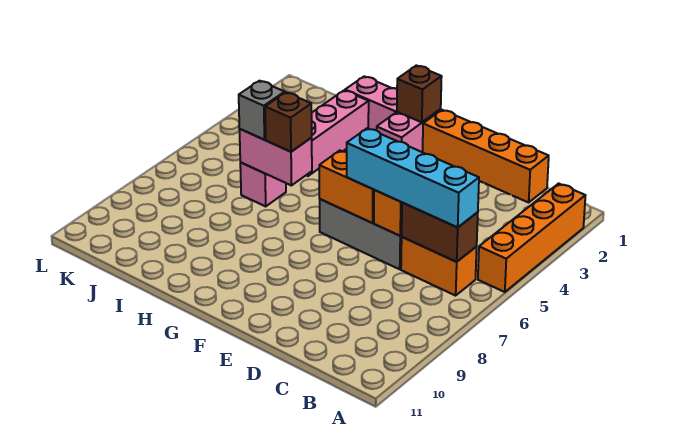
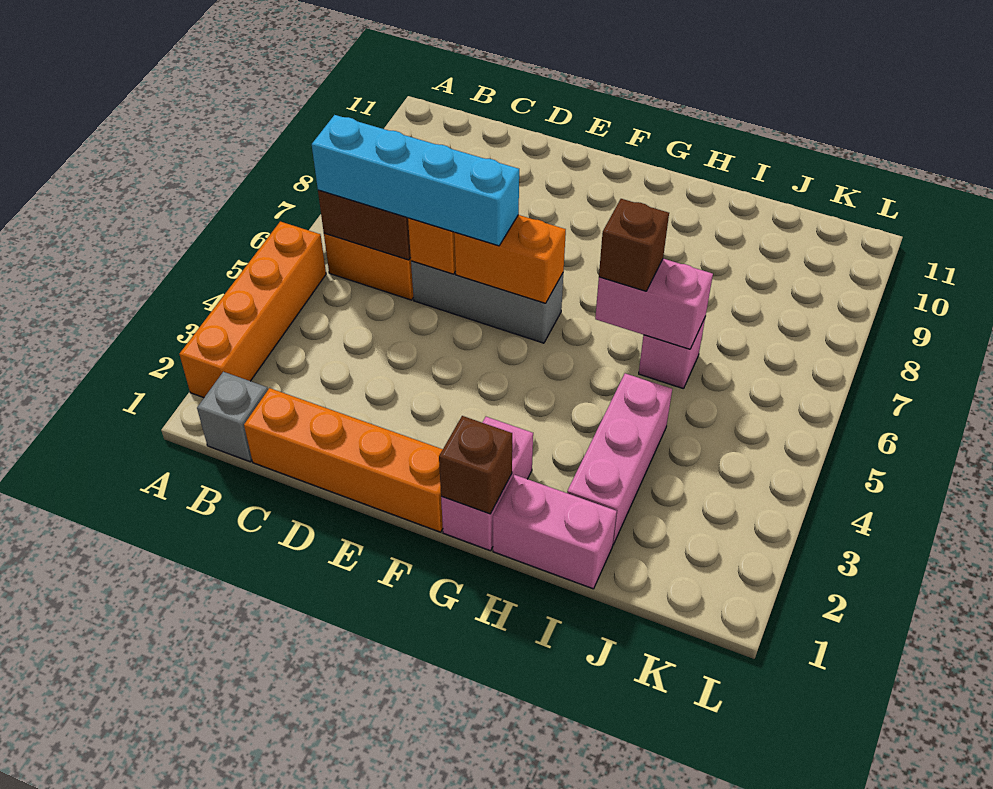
grey brick I6 level 3 -> grey brick B1 level 1

